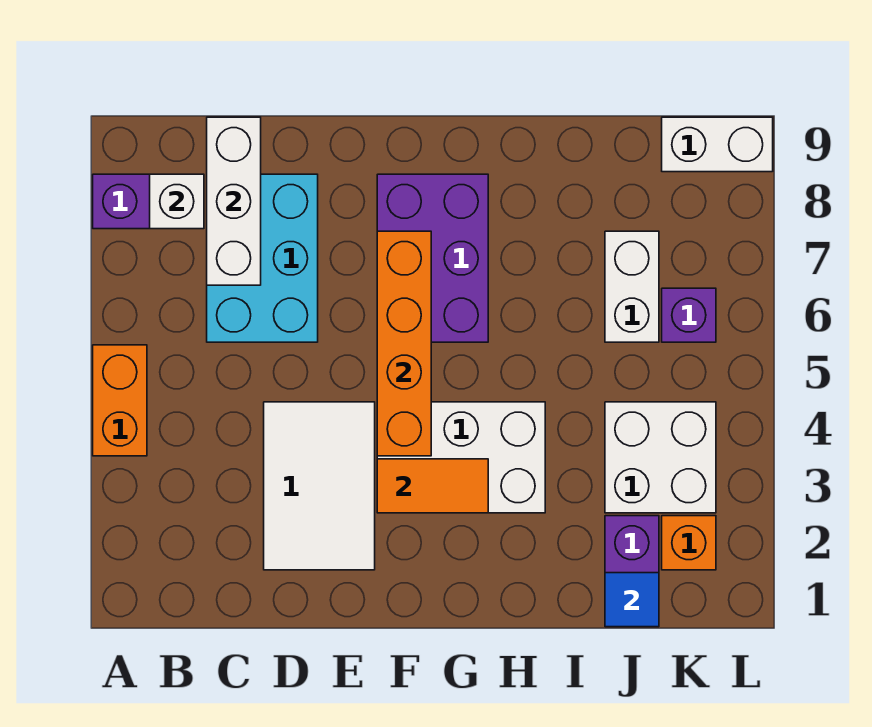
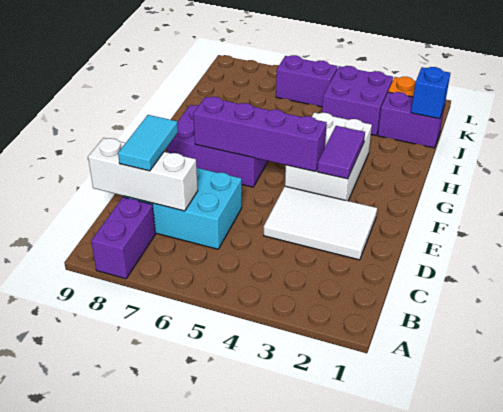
orange brick A4:A5 level 1 -> none
white brick B8 level 2 -> none
none -> cyan tile C8:D8 level 3
orange tile F3:G3 level 2 -> purple tile F3:G3 level 2
orange brick F4:F7 level 2 -> purple brick F4:F7 level 2
blue tile J1 level 2 -> blue brick J1 level 2
white brick J3:K4 level 1 -> purple brick J3:K4 level 1
white brick J6:J7 level 1 -> none
purple brick K6 level 1 -> purple brick K5:K6 level 1
white brick K9:L9 level 1 -> none

